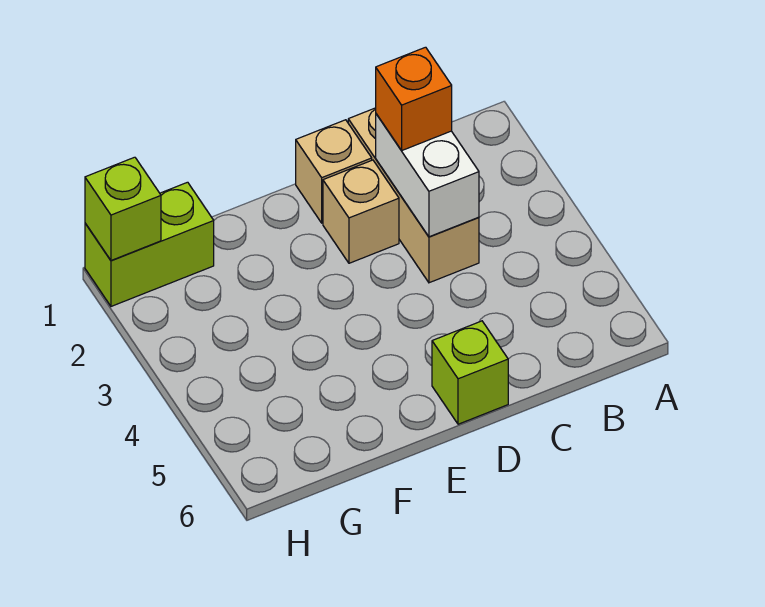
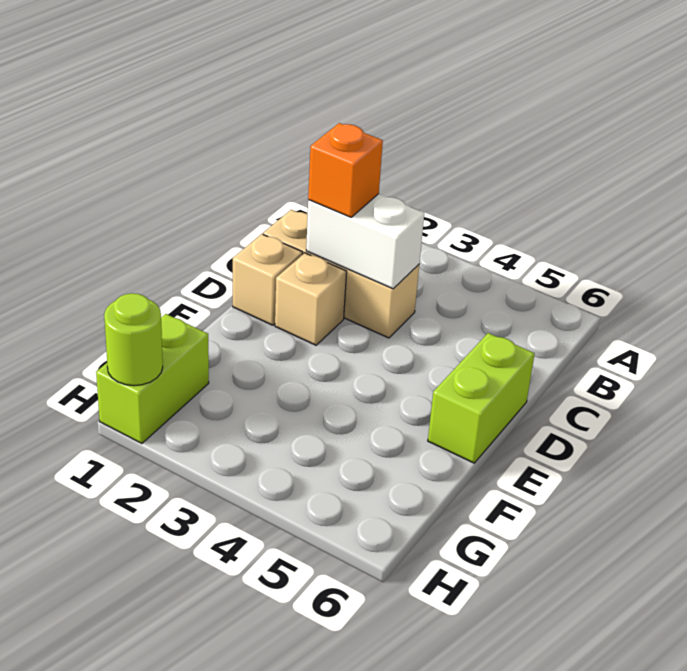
lime brick D6 level 1 -> lime brick D6:E6 level 1
lime brick H1 level 2 -> lime round brick H1 level 2

